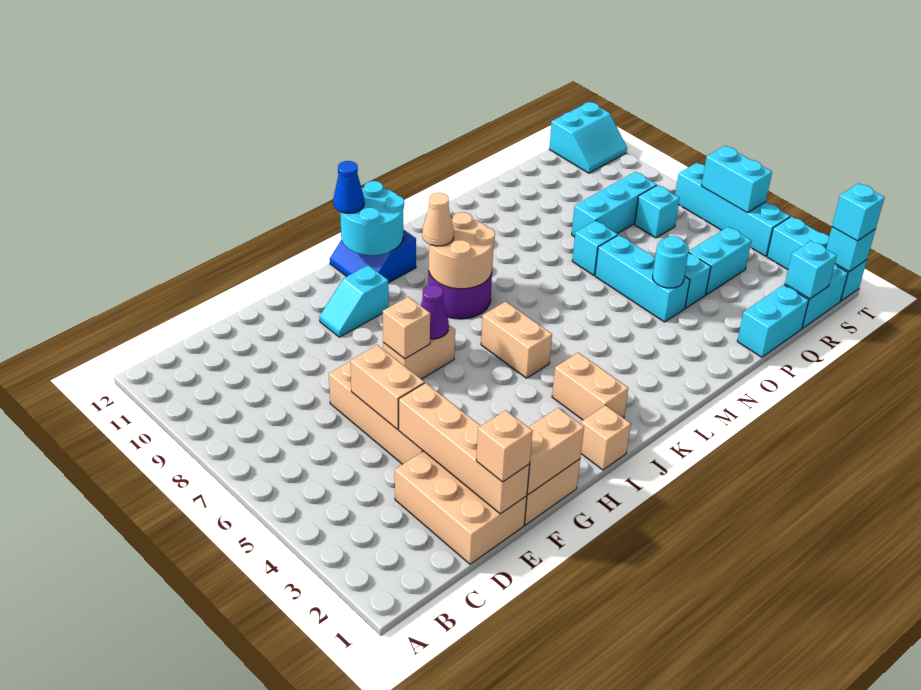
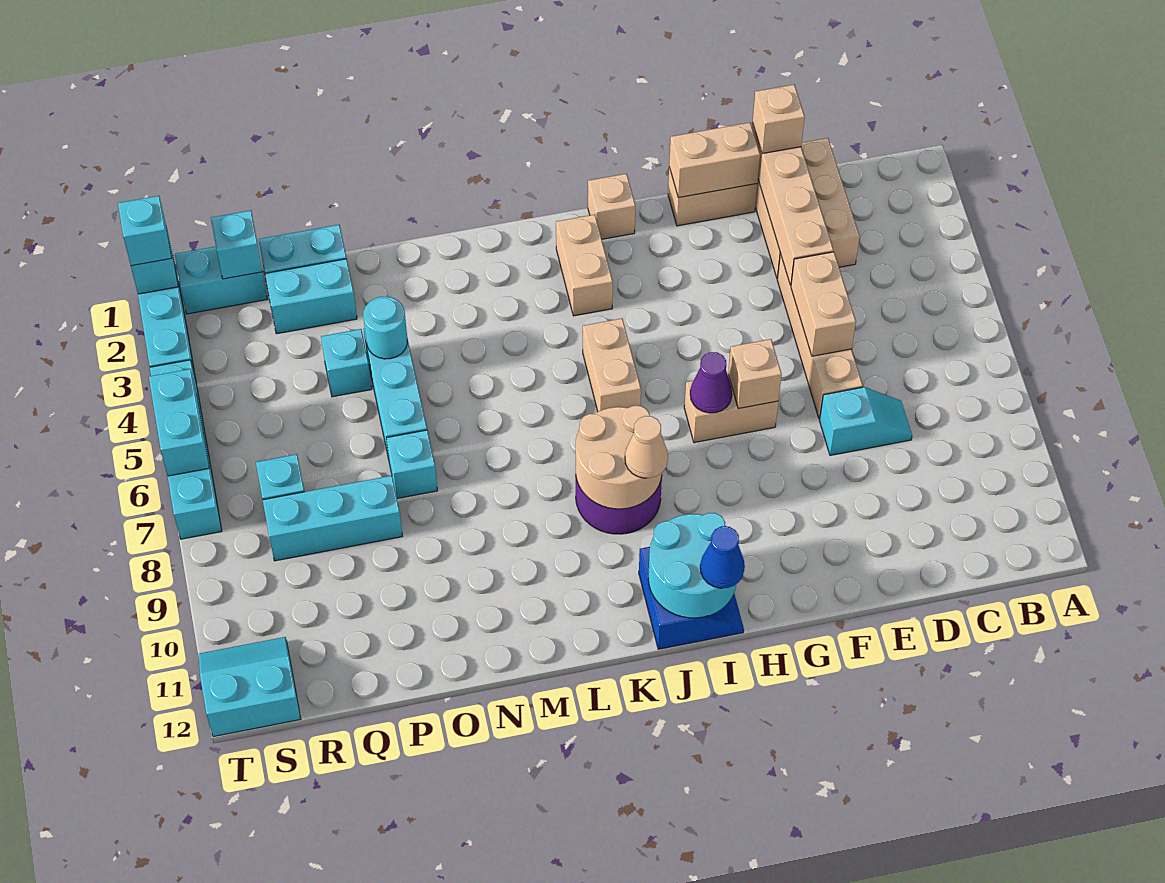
cyan slope G10:H10 level 1 top H -> cyan slope D8:E8 level 1 top E
cyan brick Q4:R4 level 1 -> cyan brick P2:Q2 level 1

